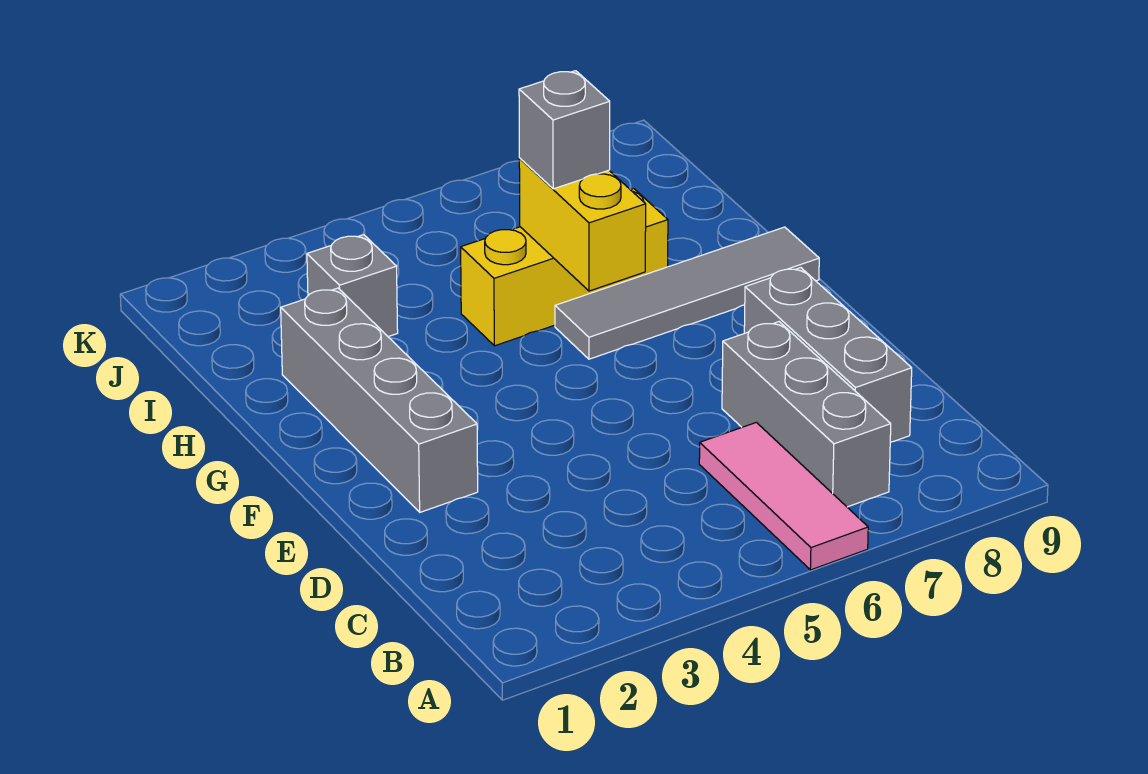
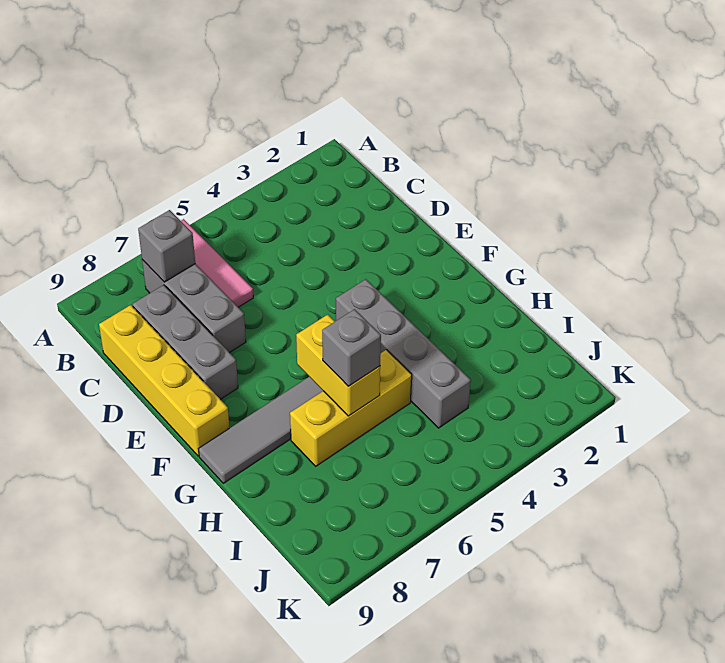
none -> yellow brick C9:F9 level 1
grey brick E2:H2 level 1 -> grey brick F4:I4 level 1
grey brick I3 level 1 -> grey brick B7 level 2

